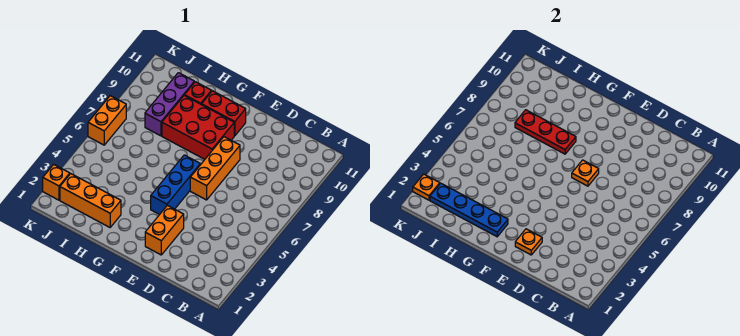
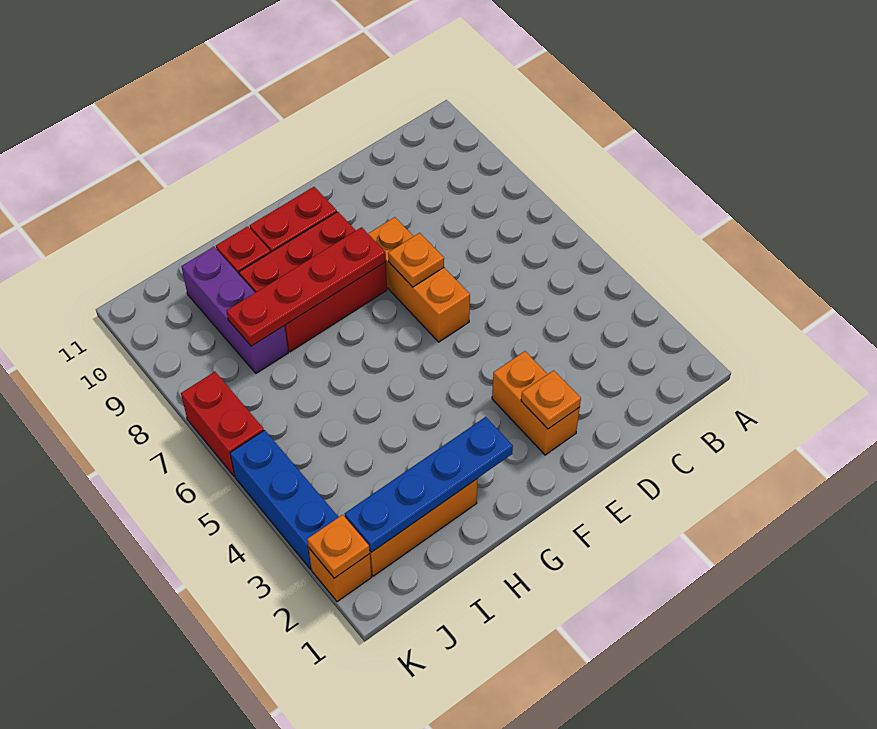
blue brick F4:F6 level 1 -> blue brick K3:K5 level 1
red plate G8:I8 level 2 -> red plate F8:I8 level 2
orange brick K6:K7 level 1 -> red brick K6:K7 level 1

